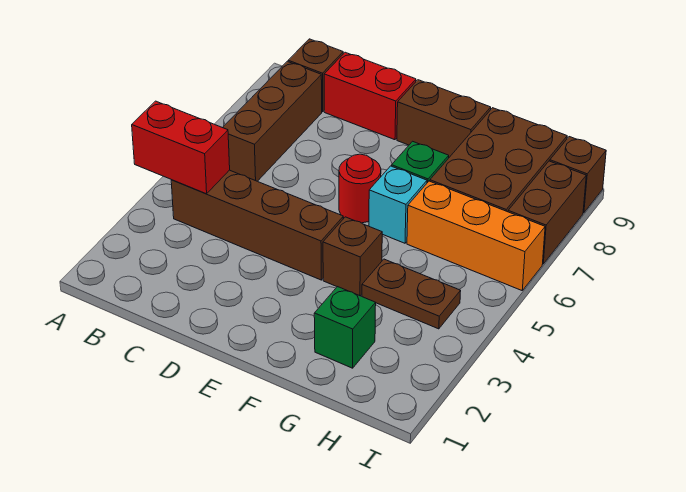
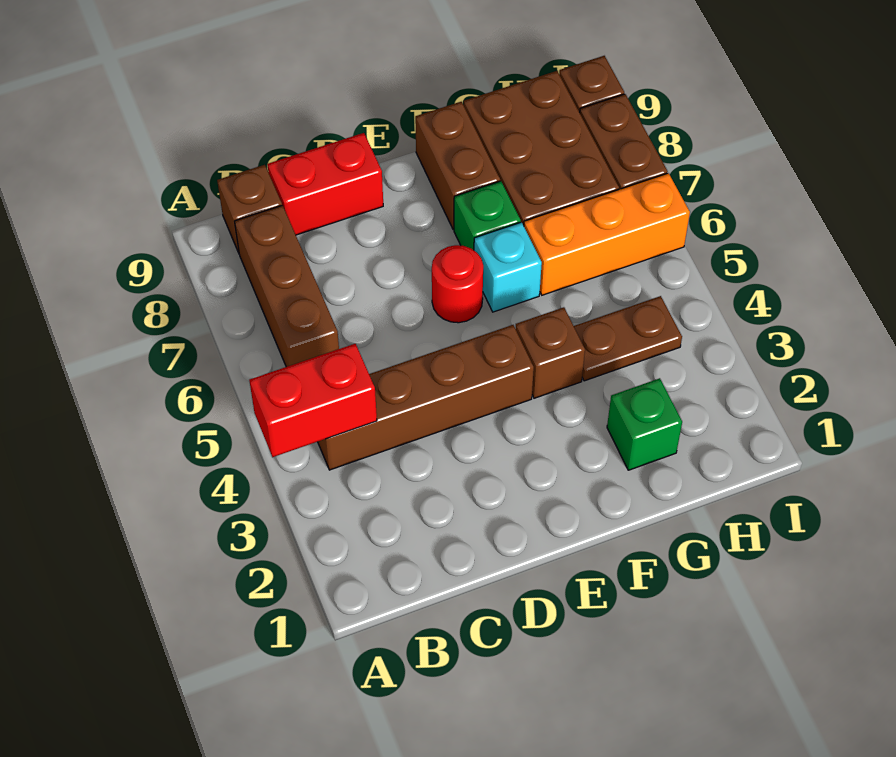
brown brick E9:F9 level 1 -> brown brick F8:F9 level 1

